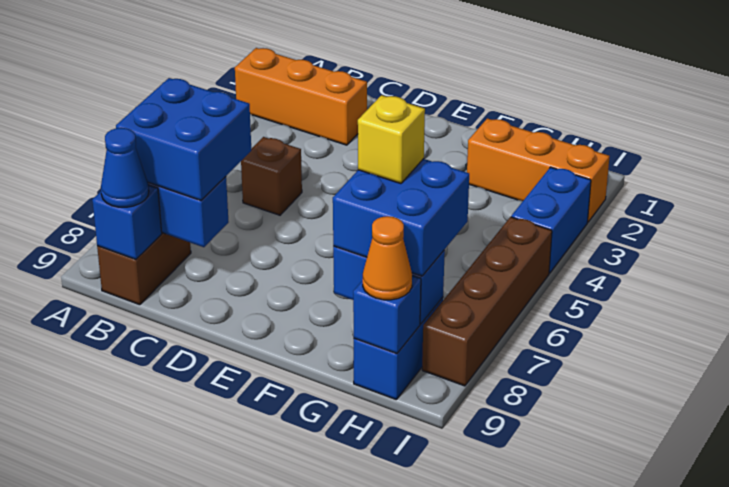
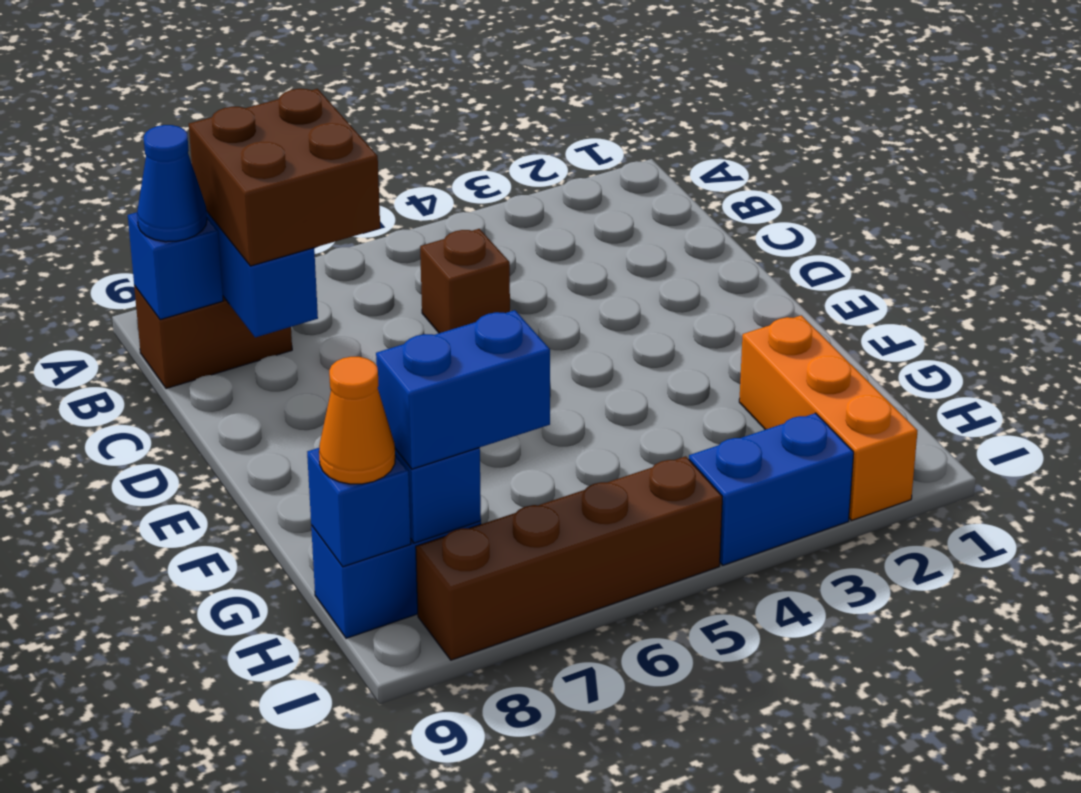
orange brick A2:C2 level 1 -> none
blue brick B7:C8 level 3 -> brown brick B7:C8 level 3
blue brick G7:H8 level 3 -> blue brick H7:H8 level 3
yellow brick G7 level 4 -> none

